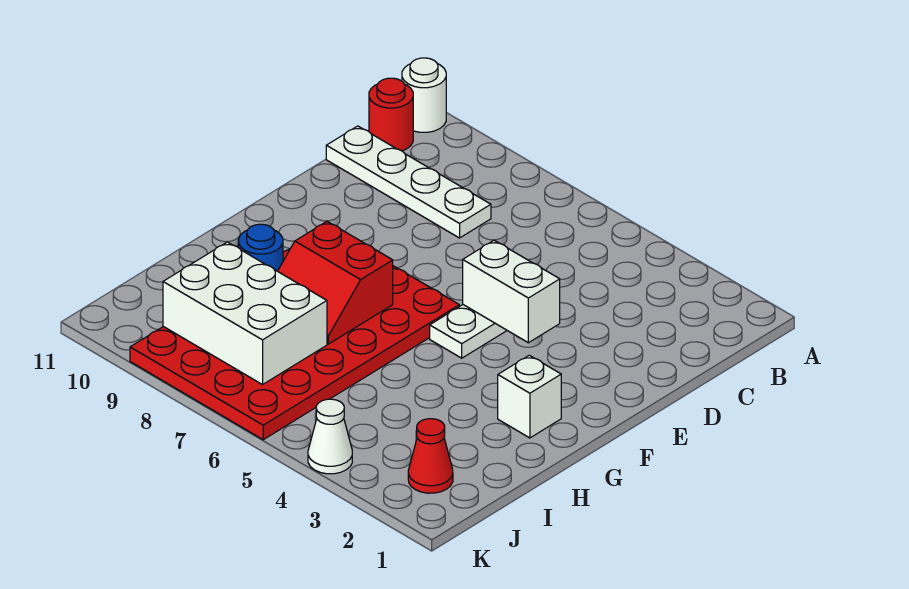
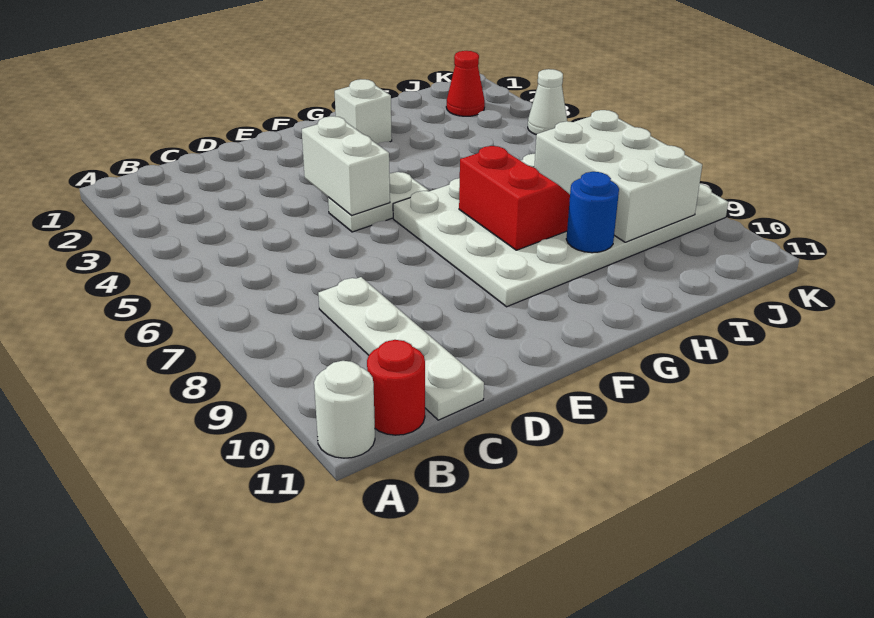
red plate F6:K9 level 1 -> white plate F6:K9 level 1

